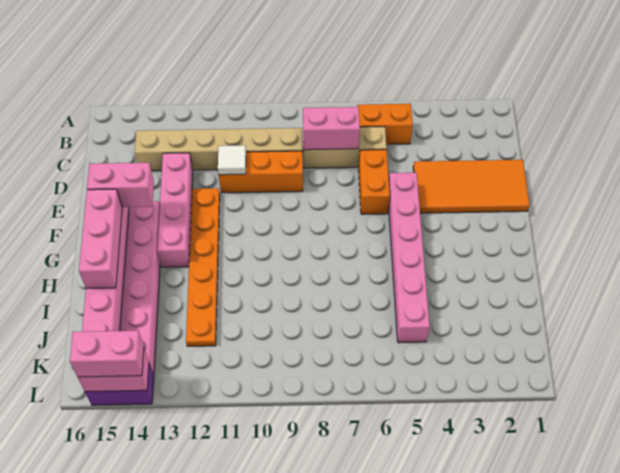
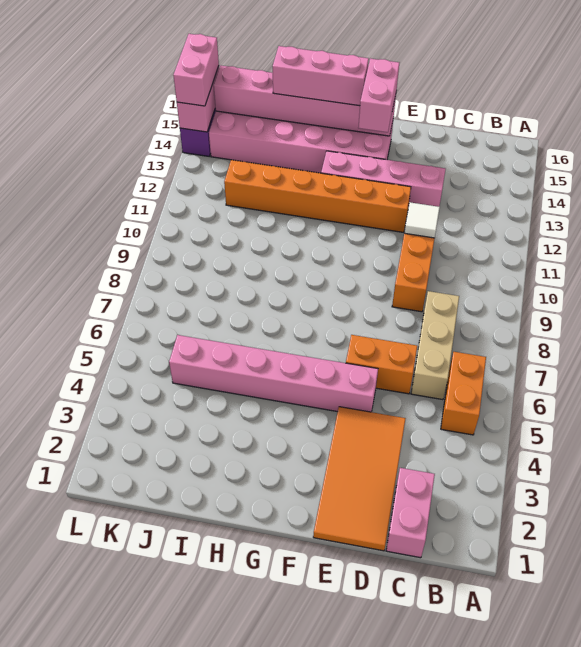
pink brick C7:C8 level 2 -> pink brick C1:C2 level 1
tan brick C9:C14 level 1 -> none
orange plate E12:J12 level 1 -> orange brick E12:J12 level 1

